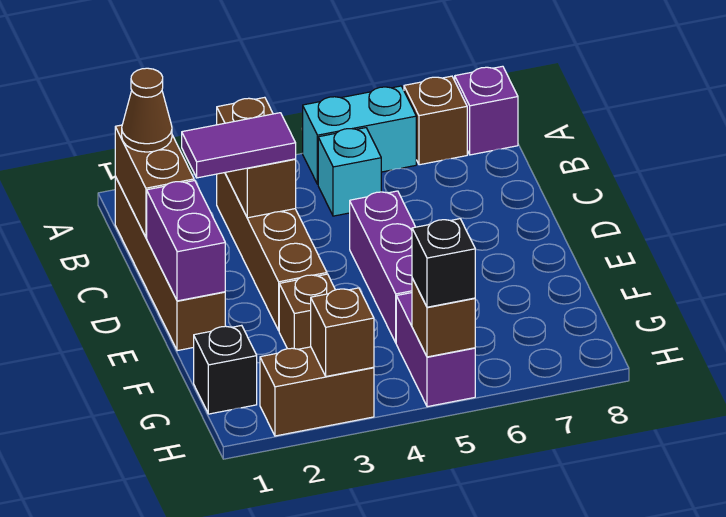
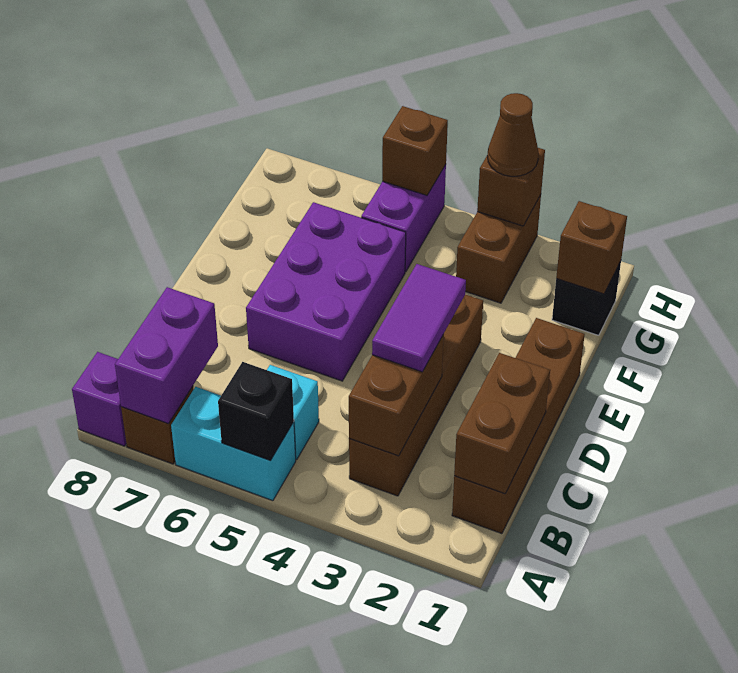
brown cone B1 level 3 -> brown cone H3 level 3
purple tile C2:C3 level 3 -> purple tile C3:D3 level 3
purple brick D1:E1 level 2 -> purple brick A7:B7 level 2
purple brick D5:F5 level 1 -> purple brick D5:F6 level 1
brown brick F3 level 1 -> brown brick G1 level 2
brown brick H2:H3 level 1 -> brown brick G3:H3 level 1
black brick H5 level 3 -> black brick A5 level 2

